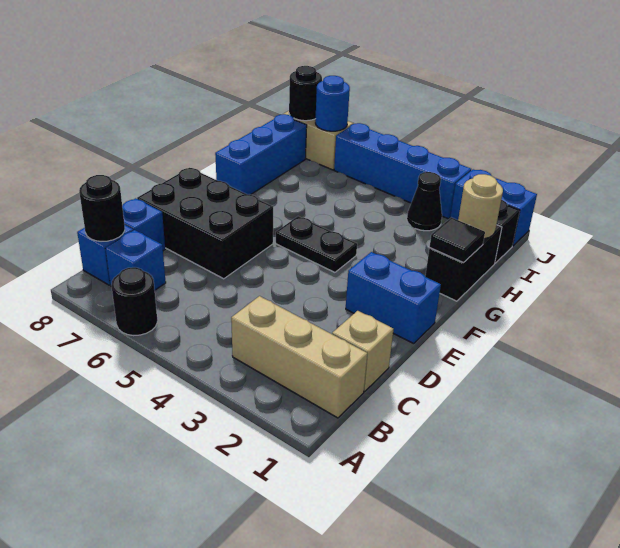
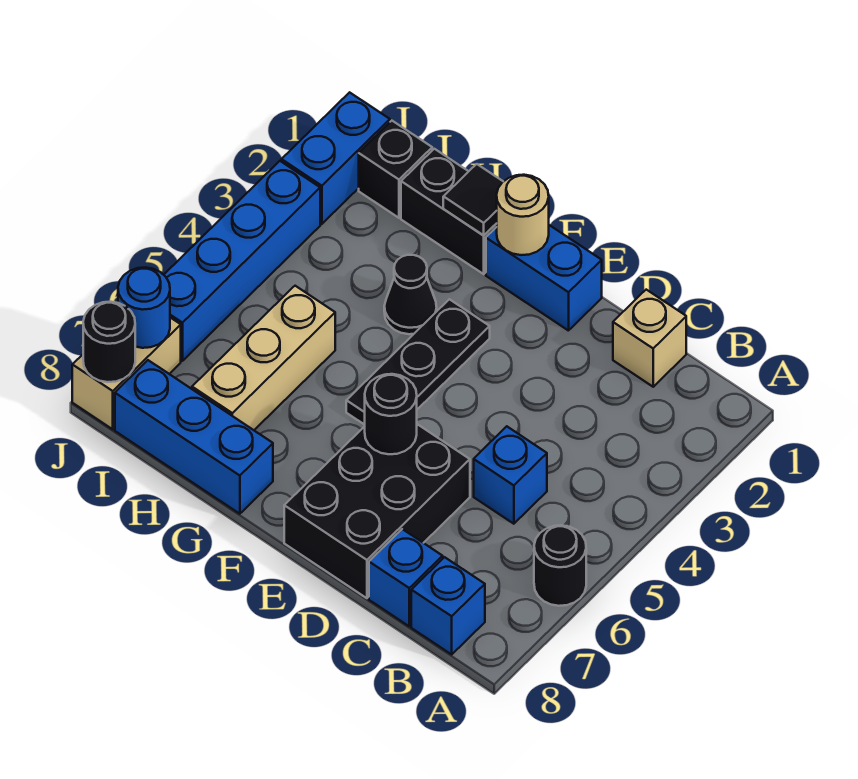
tan brick B1:B3 level 1 -> tan brick H5:H7 level 1
blue brick B7 level 1 -> blue brick C5 level 1
black round brick B8 level 2 -> black round brick E6 level 2
blue brick E1:E2 level 1 -> blue brick E1:F1 level 1
black plate F4:F5 level 1 -> black plate F3:F5 level 1
tan round brick H1 level 2 -> tan round brick F1 level 2
black cone I3 level 1 -> black cone G3 level 1

